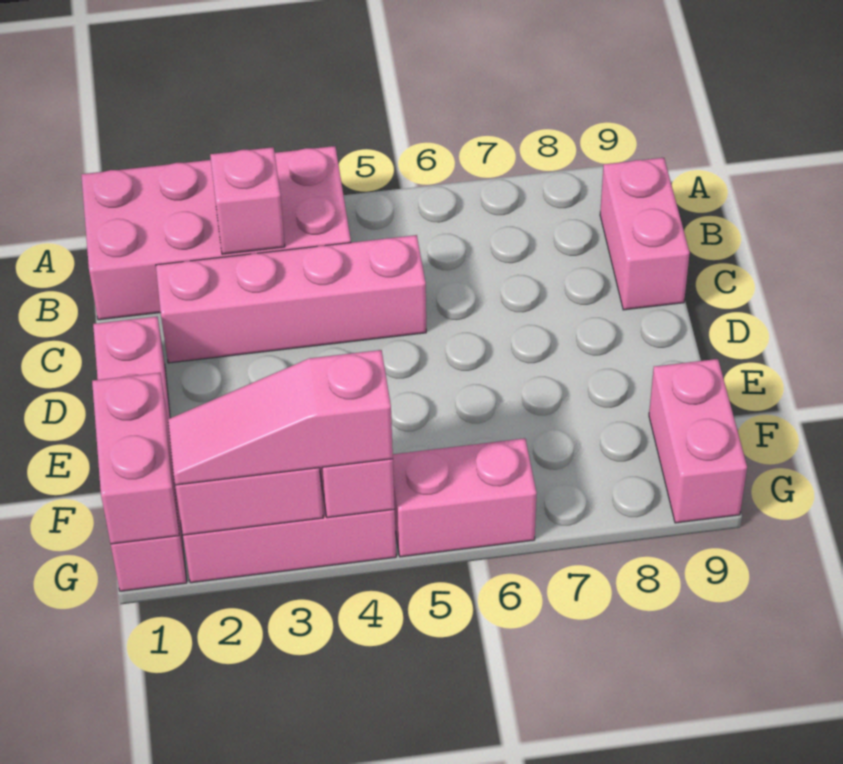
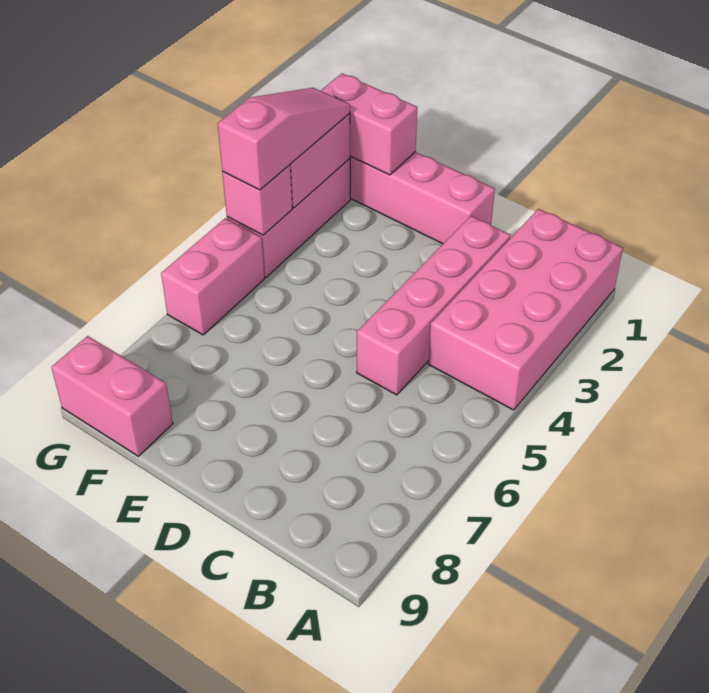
pink brick B3 level 2 -> none
pink brick B9:C9 level 1 -> none

